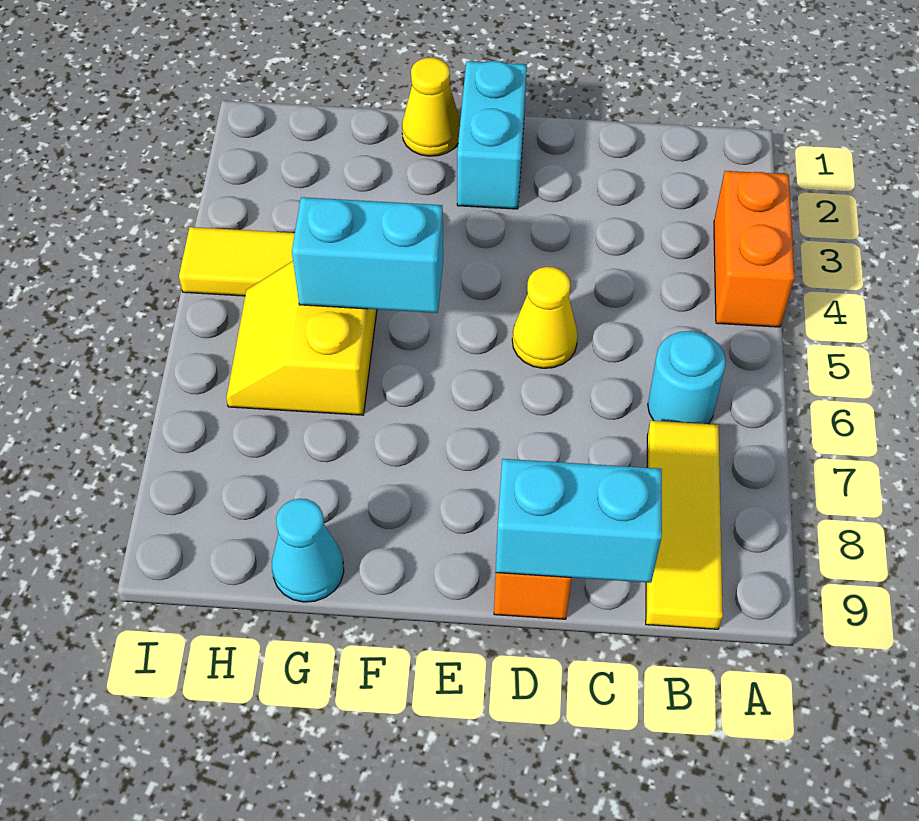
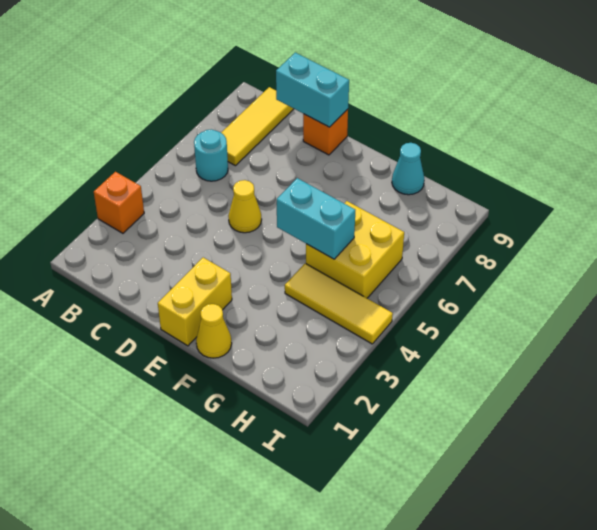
orange brick A3:A4 level 1 -> orange brick A3 level 1
cyan brick E1:E2 level 1 -> yellow brick E1:E2 level 1
yellow slope G5:H6 level 1 top G -> yellow brick G5:H6 level 1

